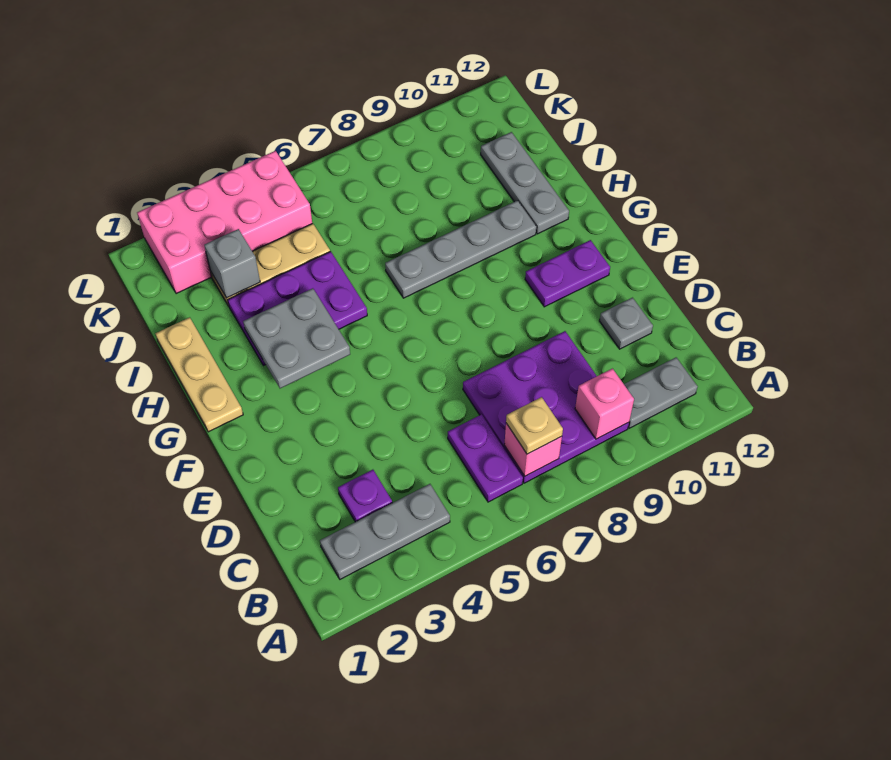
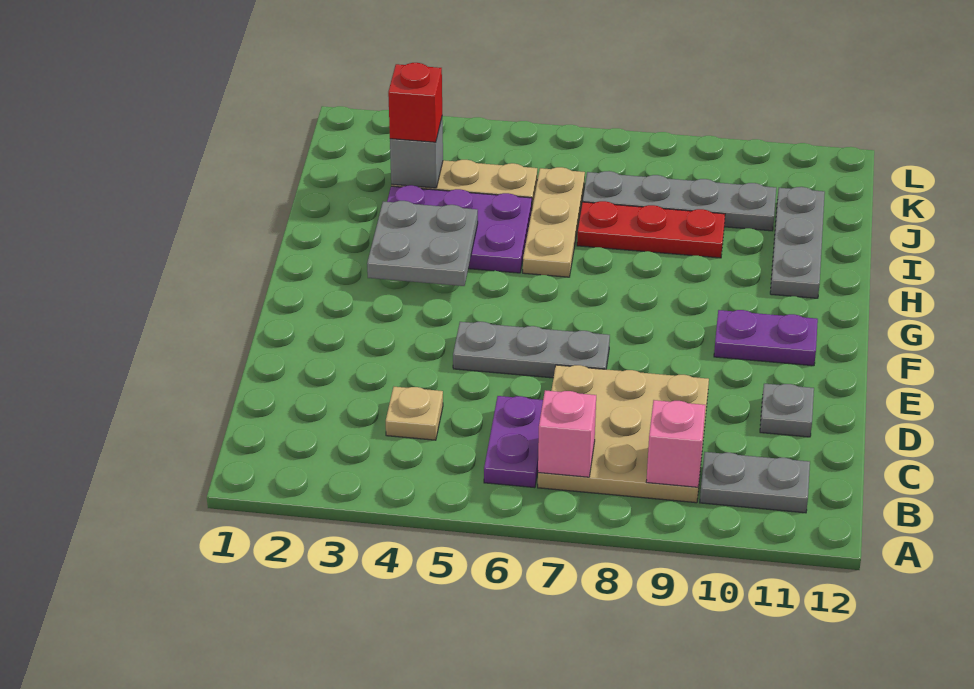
grey plate B2:B4 level 1 -> grey plate E5:E7 level 1
purple plate B7:D9 level 1 -> tan plate B7:D9 level 1
tan plate B7 level 3 -> tan plate C4 level 1
purple plate C3 level 1 -> none
tan plate G1:I1 level 1 -> tan plate H6:J6 level 1
grey plate H7:H10 level 1 -> grey plate J7:J10 level 1
none -> red plate I7:I9 level 1
none -> red brick J3 level 3
pink brick K2:L5 level 1 -> none

